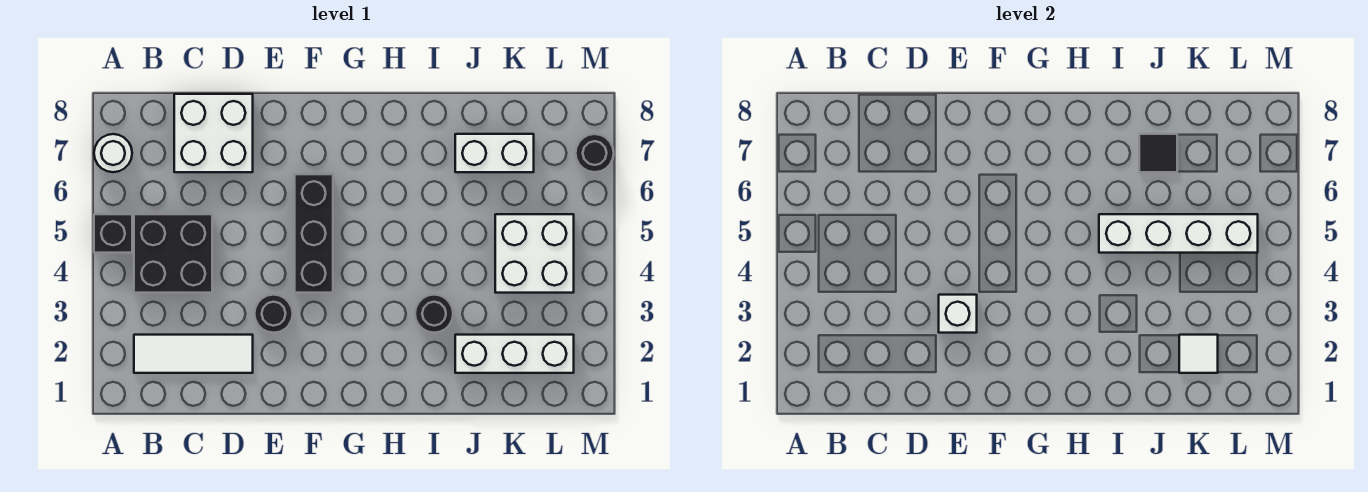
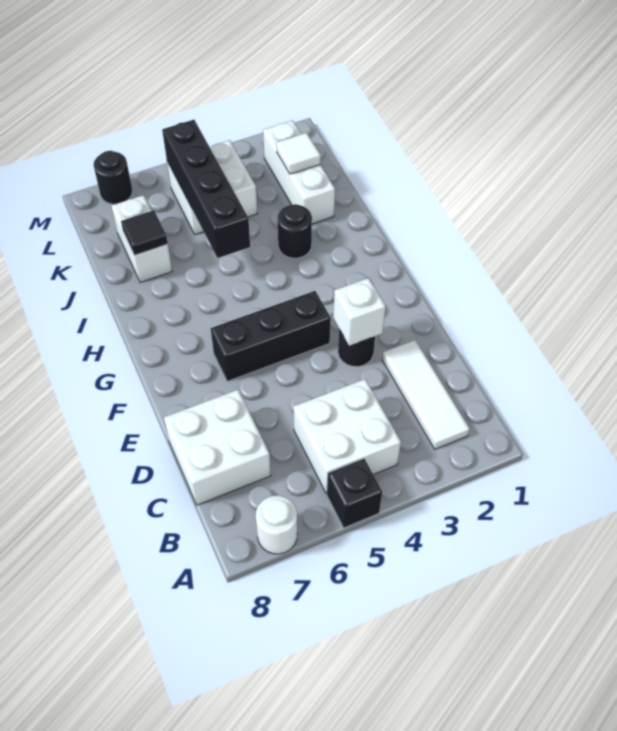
black brick B4:C5 level 1 -> white brick B4:C5 level 1
white brick I5:L5 level 2 -> black brick I5:L5 level 2

